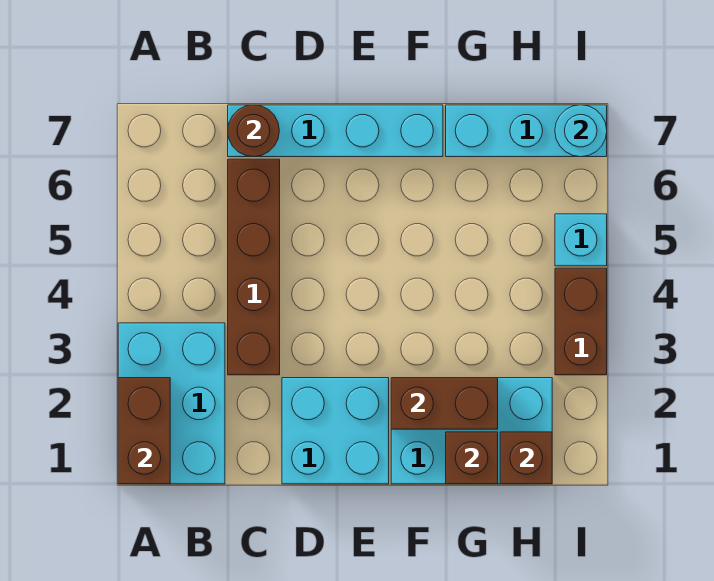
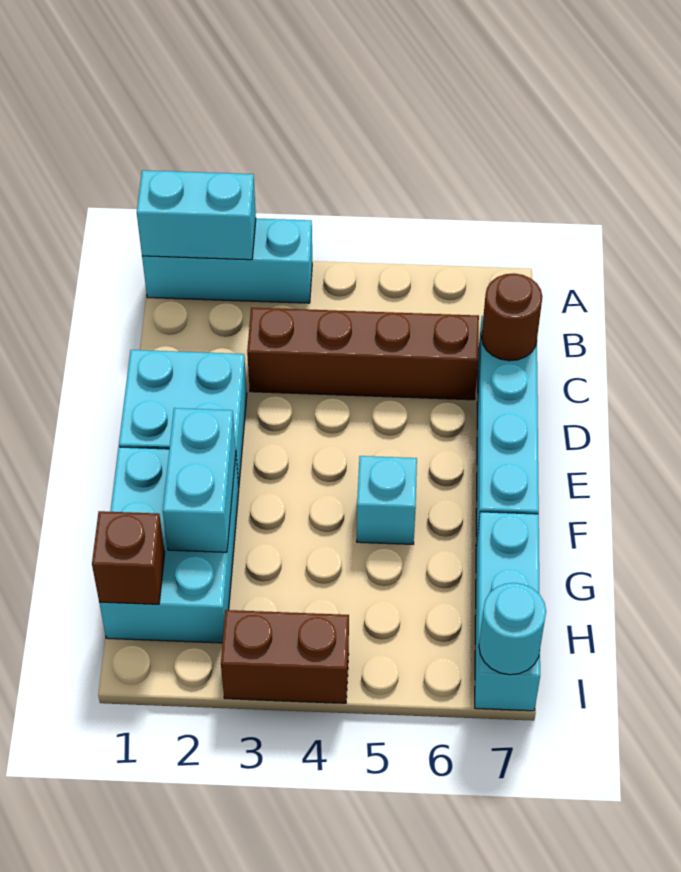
cyan brick A1:B3 level 1 -> cyan brick A1:A3 level 1
brown brick A1:A2 level 2 -> cyan brick A1:A2 level 2
brown brick F2:G2 level 2 -> cyan brick F2:G2 level 2
brown brick G1 level 2 -> none
cyan brick I5 level 1 -> cyan brick F5 level 1

